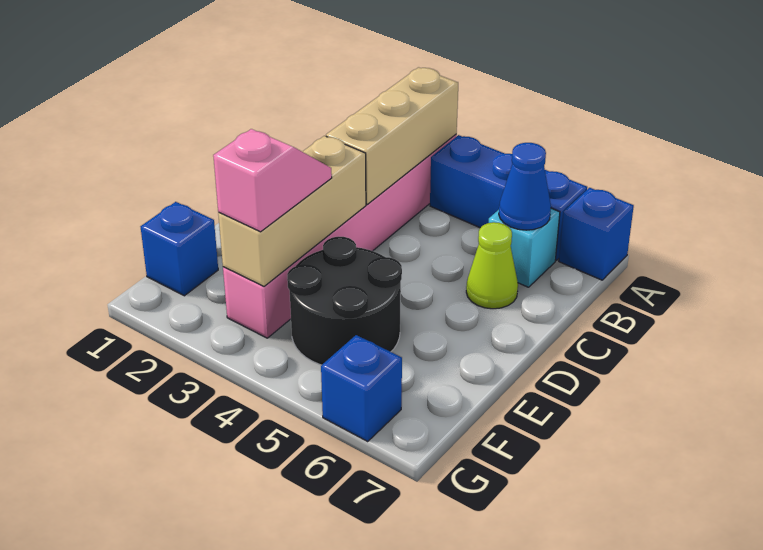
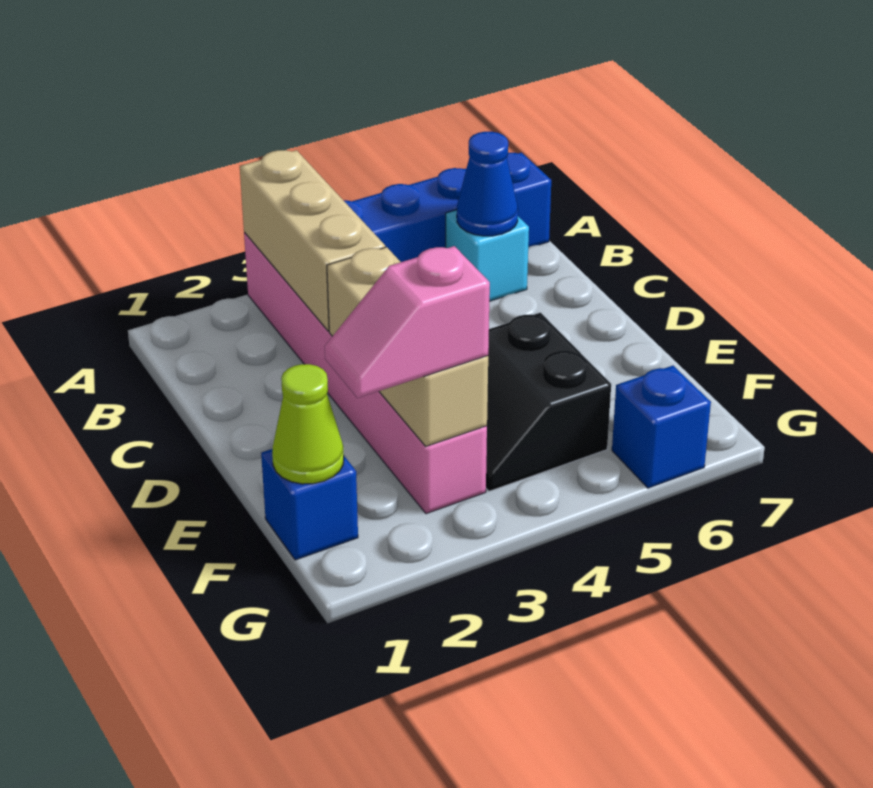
lime cone C6 level 1 -> lime cone F1 level 2
pink slope E3:F3 level 3 top F -> pink slope F2:F3 level 3 top 3
black round brick E4:F5 level 1 -> black slope E4:F5 level 1 top 5

